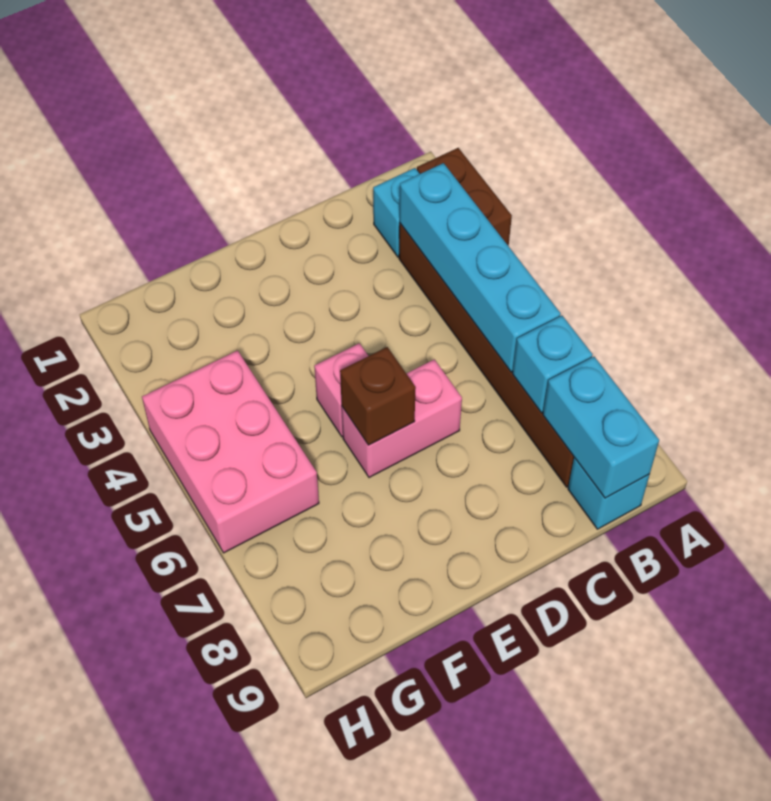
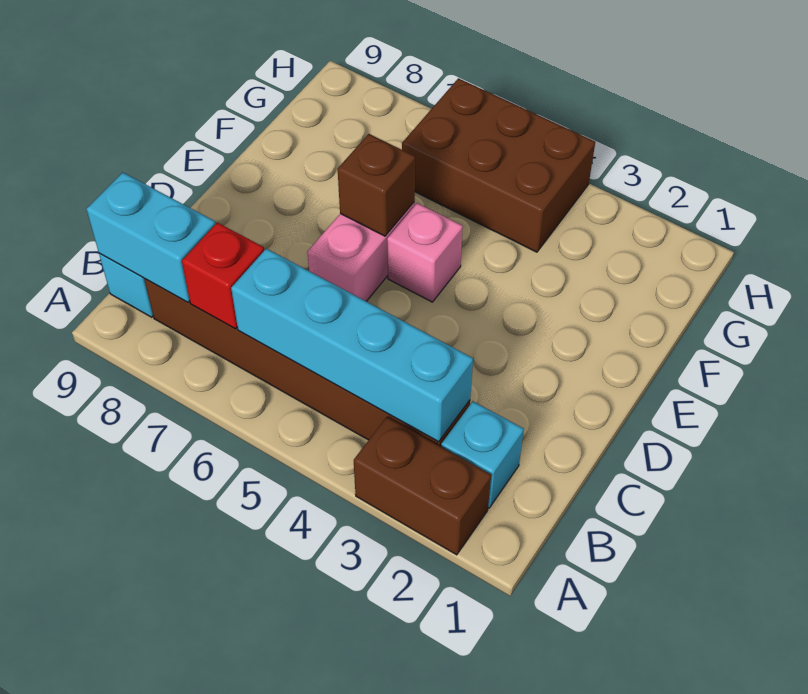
cyan brick B7 level 2 -> red brick B7 level 2
pink brick G4:H6 level 1 -> brown brick G4:H6 level 1

